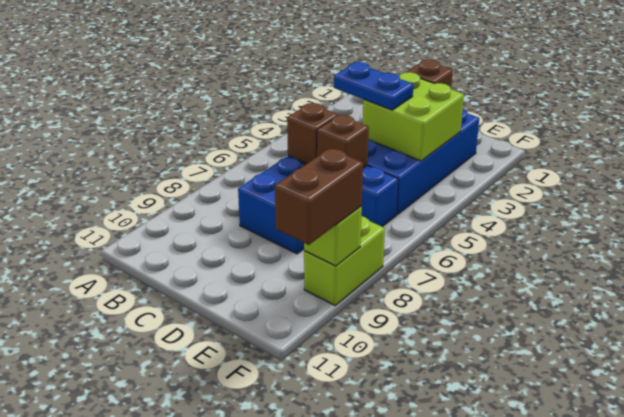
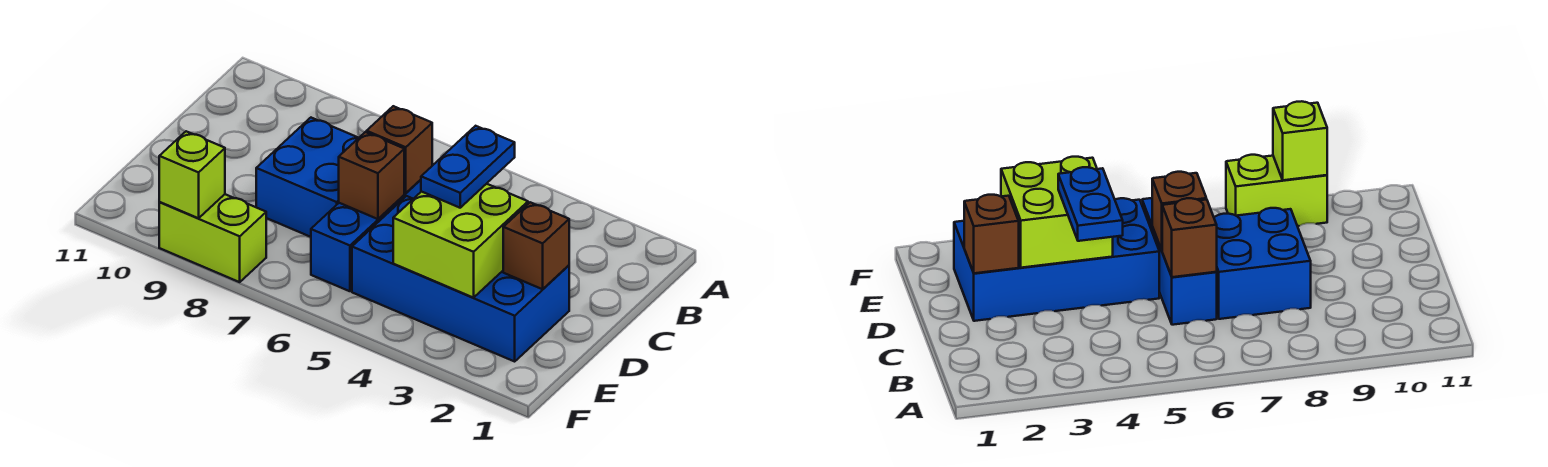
brown brick F9:F10 level 3 -> none

